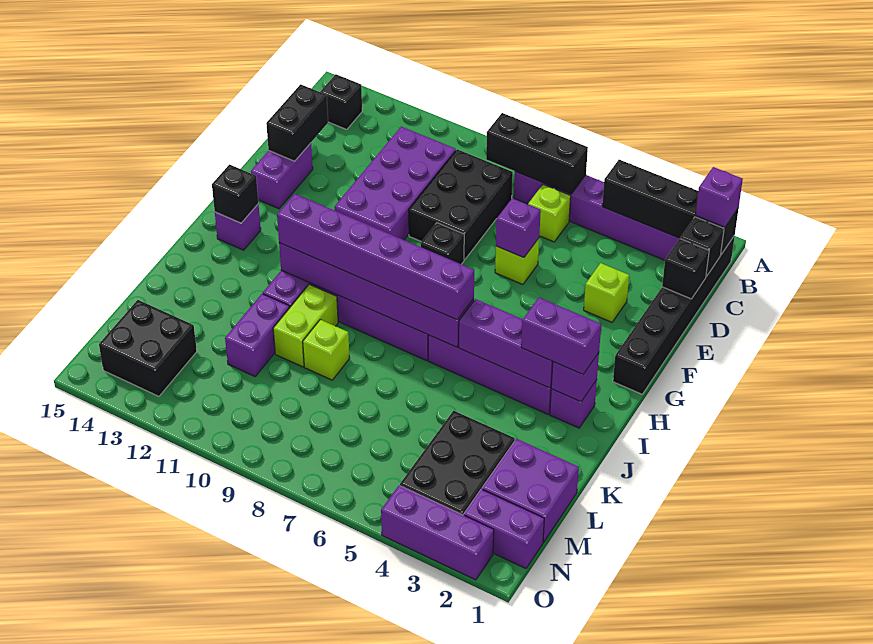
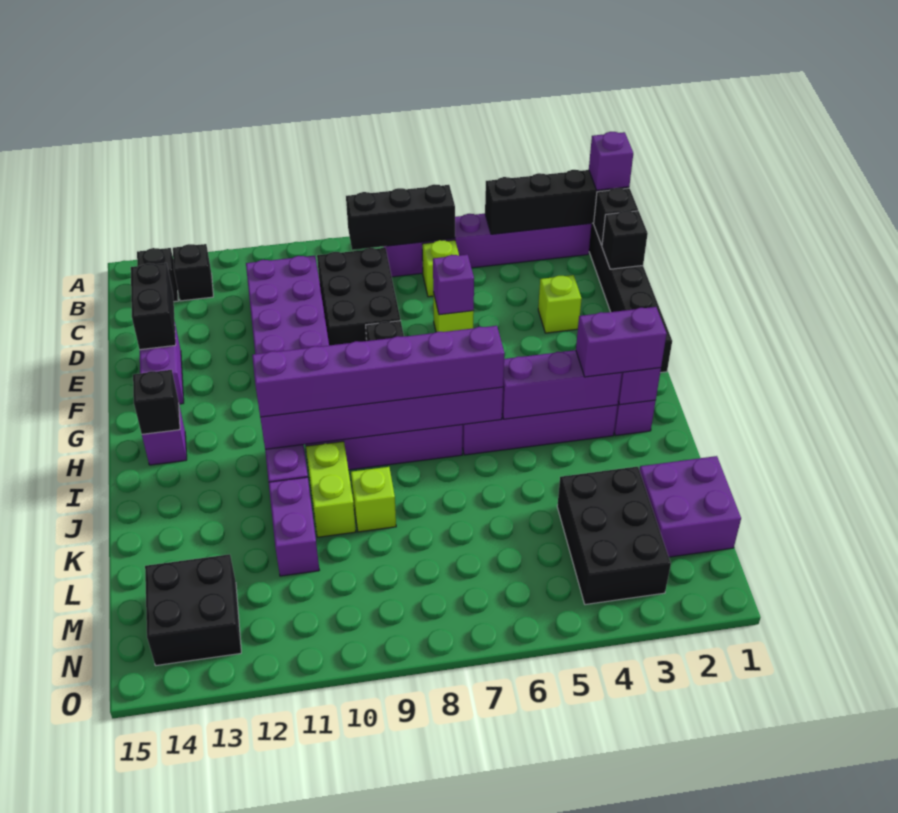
none -> black brick B13 level 1
purple brick N1:N2 level 1 -> none
purple brick O2:O4 level 1 -> none

